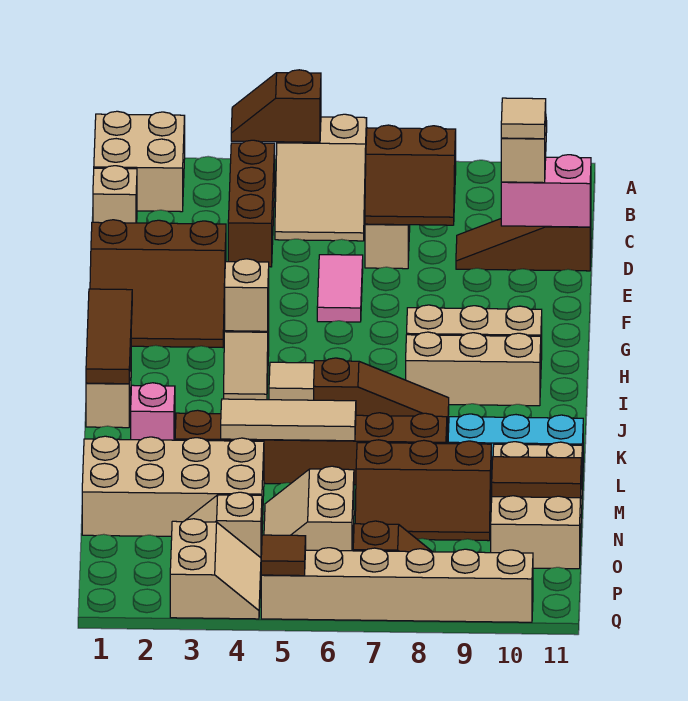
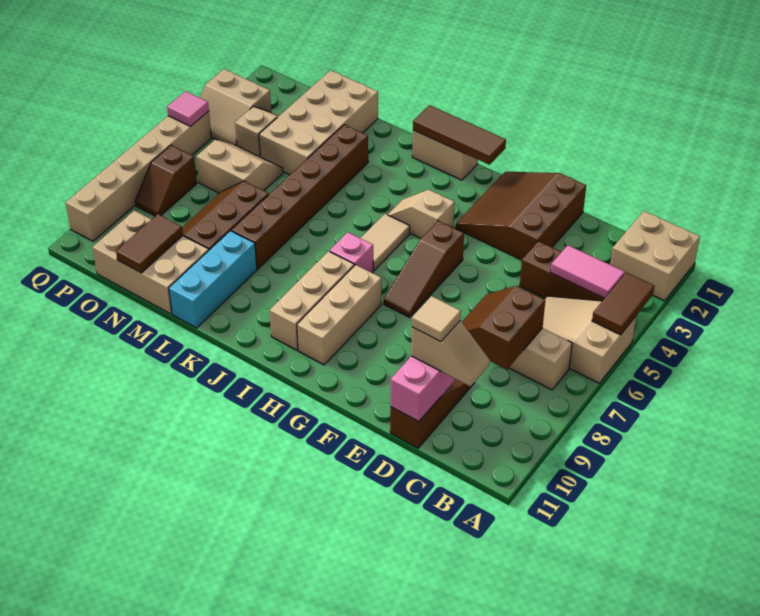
brown slope A4:A5 level 2 top 5 -> brown tile A4:A5 level 2
tan brick C1 level 1 -> none
pink tile E6:F6 level 1 -> pink tile B4:C4 level 2
tan brick H4 level 2 -> none
brown slope J6:J8 level 1 top 6 -> brown slope G5:G7 level 1 top 5
pink brick K2 level 1 -> pink brick I7 level 1
tan tile L4:L6 level 2 -> none
brown tile Q5 level 2 -> pink tile Q5 level 2

